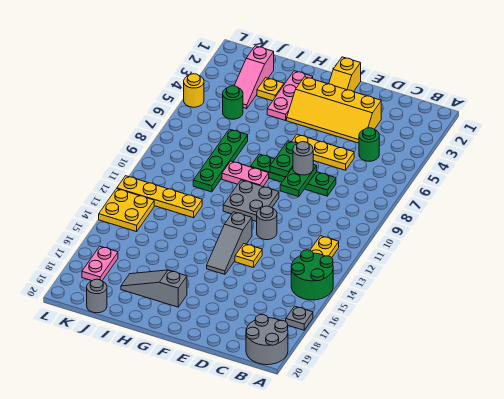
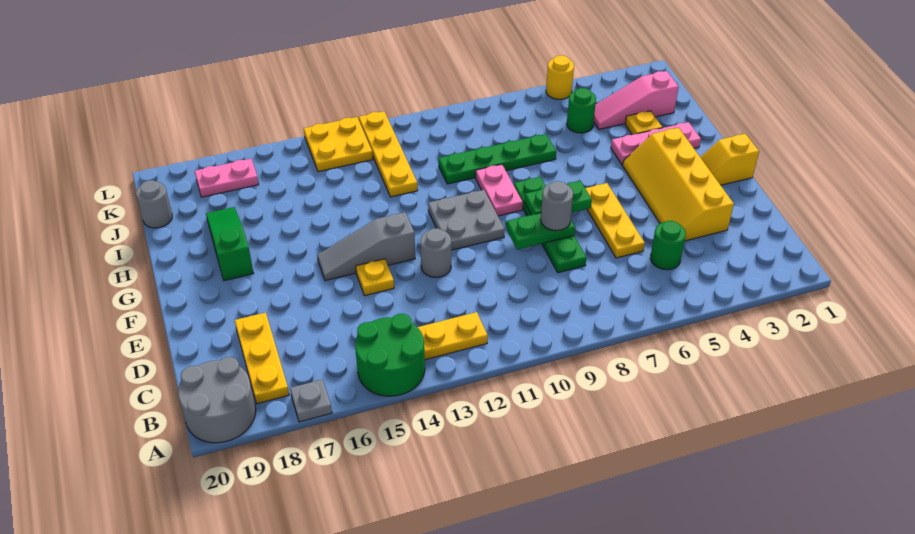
none -> yellow plate B18:D18 level 1
grey slope G18:I18 level 1 top G -> green slope G18:I18 level 1 top G

